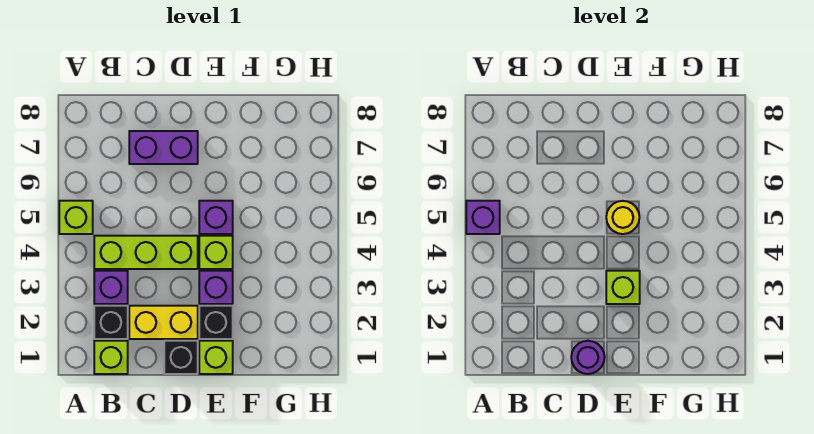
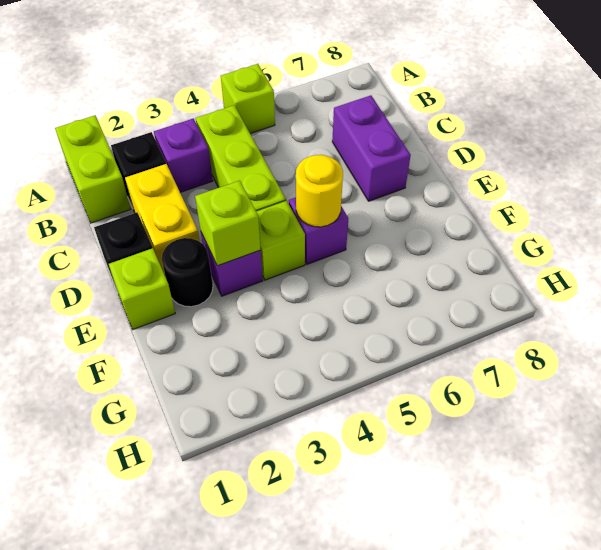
purple brick A5 level 2 -> none
lime brick B1 level 1 -> lime brick A1:B1 level 1
purple round brick D1 level 2 -> none
black brick E2 level 1 -> black round brick E2 level 1

